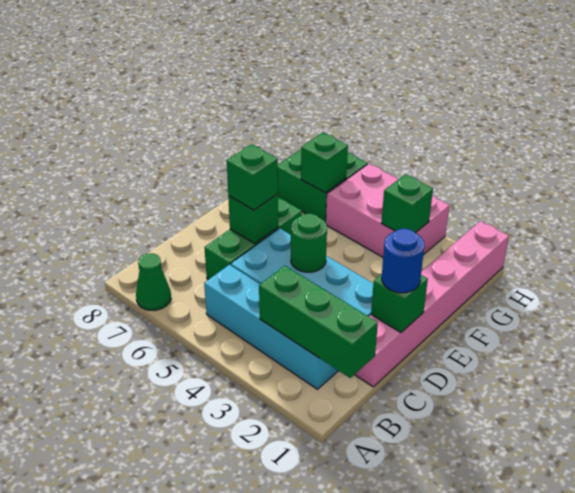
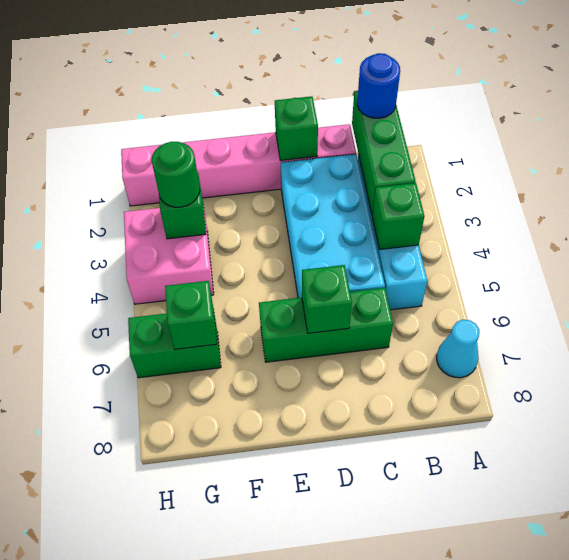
green cone A7 level 1 -> cyan cone A7 level 1
blue round brick D1 level 3 -> blue round brick B1 level 3
green round brick D4 level 2 -> green round brick G3 level 3
green brick D6 level 3 -> green brick B4 level 2
pink brick G3:H5 level 1 -> pink brick G3:H4 level 1
green brick G6:H7 level 1 -> green brick G6:H6 level 1

